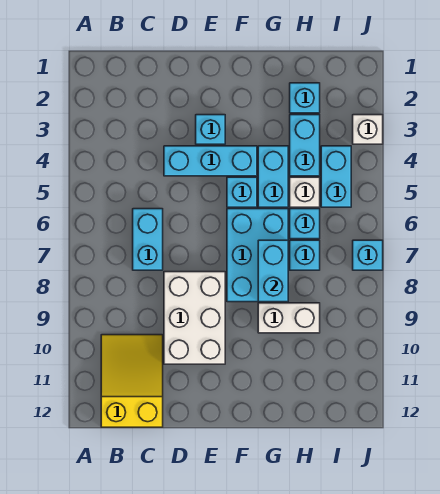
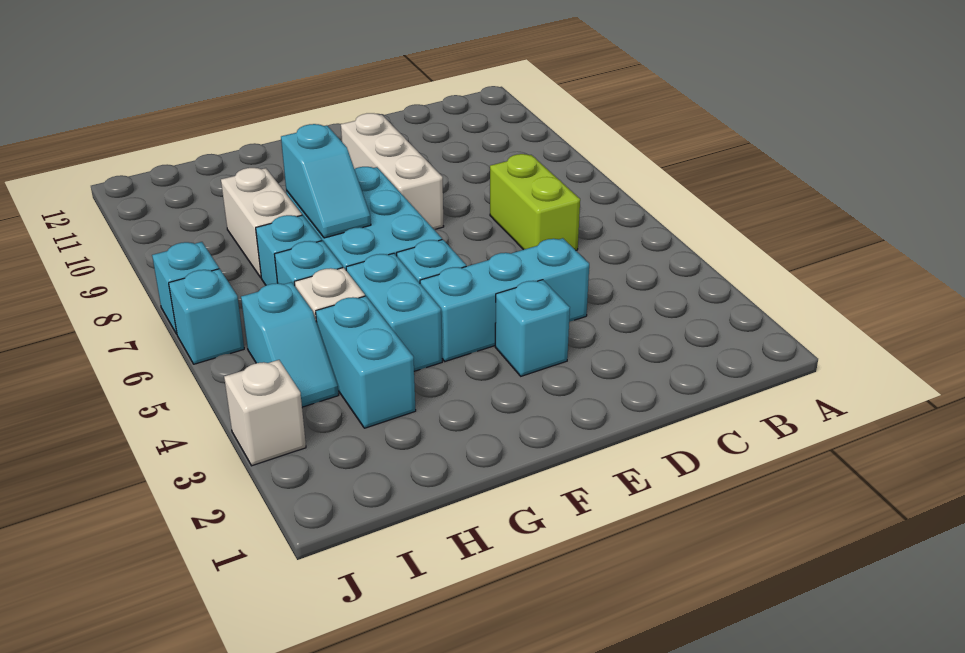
yellow slope B10:C12 level 1 top 12 -> none
cyan brick C6:C7 level 1 -> lime brick C6:C7 level 1
white brick D8:E10 level 1 -> white brick E8:E10 level 1
cyan brick G7:G8 level 2 -> cyan slope G7:G8 level 2 top 8
white brick G9:H9 level 1 -> white brick H8:H9 level 1
cyan brick H2 level 1 -> cyan brick J6 level 1
cyan brick I4:I5 level 1 -> cyan slope I4:I5 level 1 top 5

